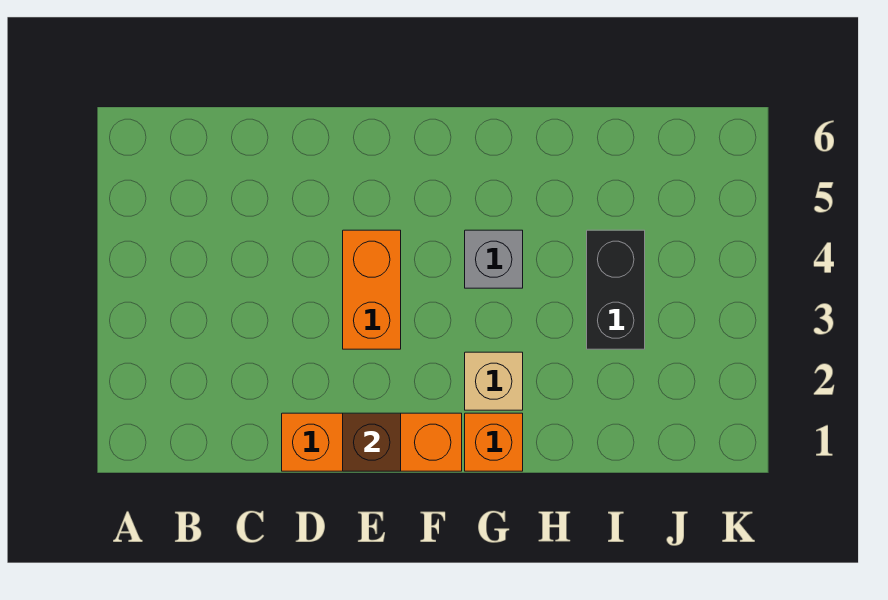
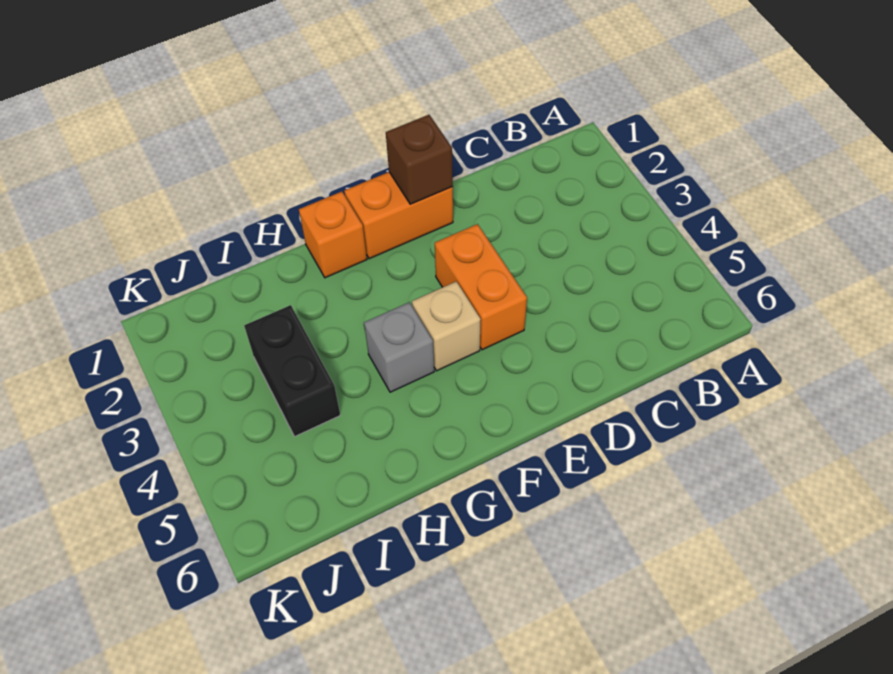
orange brick D1:F1 level 1 -> orange brick E1:F1 level 1
tan brick G2 level 1 -> tan brick F4 level 1

